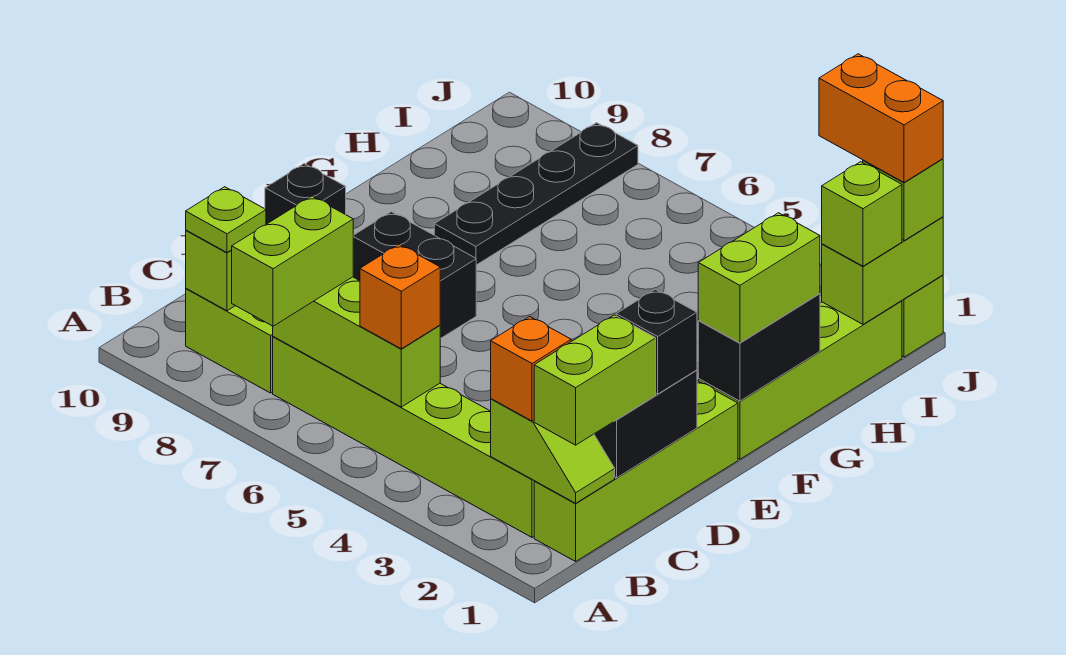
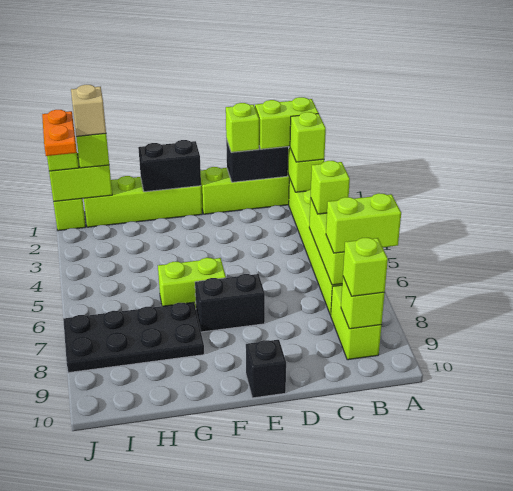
orange brick B2 level 3 -> lime brick B2 level 3
orange brick B5 level 3 -> lime brick B5 level 3
lime plate B9 level 3 -> lime brick B9 level 3
black brick D1 level 3 -> lime brick D1 level 3
black brick E7:E8 level 1 -> black brick E7:F7 level 1
lime brick F1:G1 level 3 -> lime brick F6:G6 level 1
black plate G8:J8 level 1 -> black plate G7:J8 level 1
none -> tan brick I1 level 4
orange brick J1:J2 level 4 -> orange plate J1:J2 level 4

